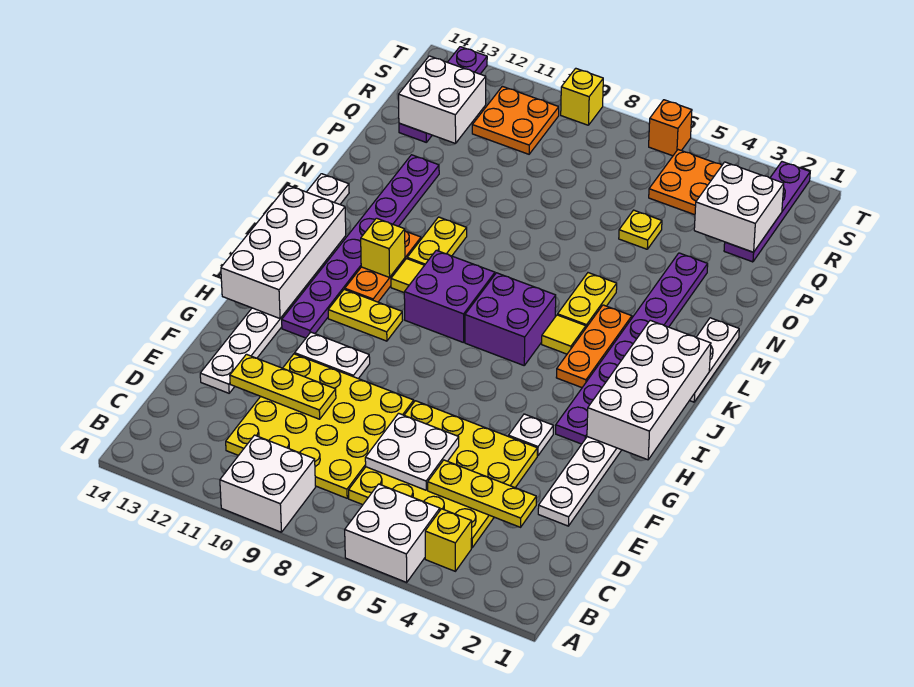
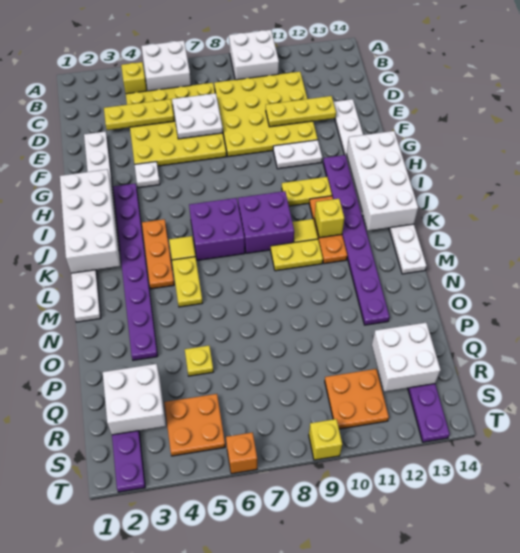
yellow plate L10:M10 level 1 -> yellow plate L9:L10 level 1

